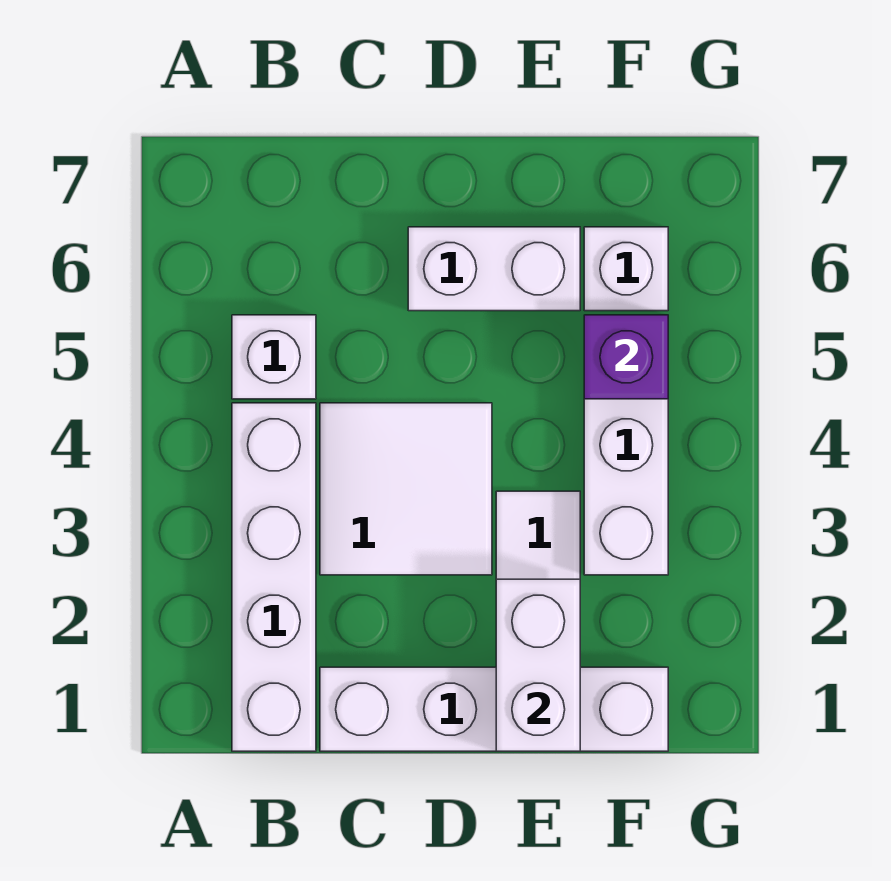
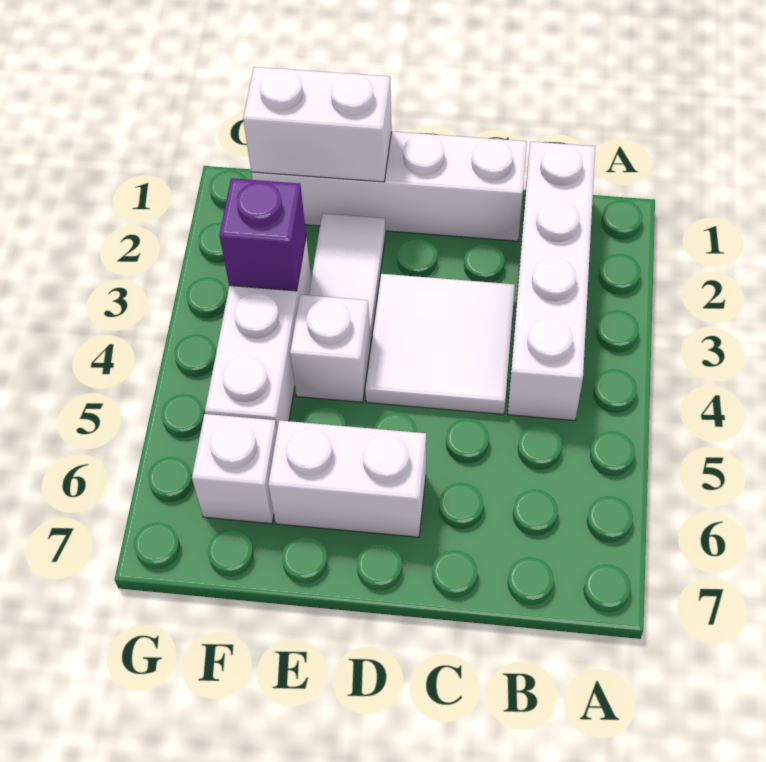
white brick B5 level 1 -> white brick E4 level 1
white brick E1:E2 level 2 -> white brick E1:F1 level 2
purple brick F5 level 2 -> purple brick F3 level 2

